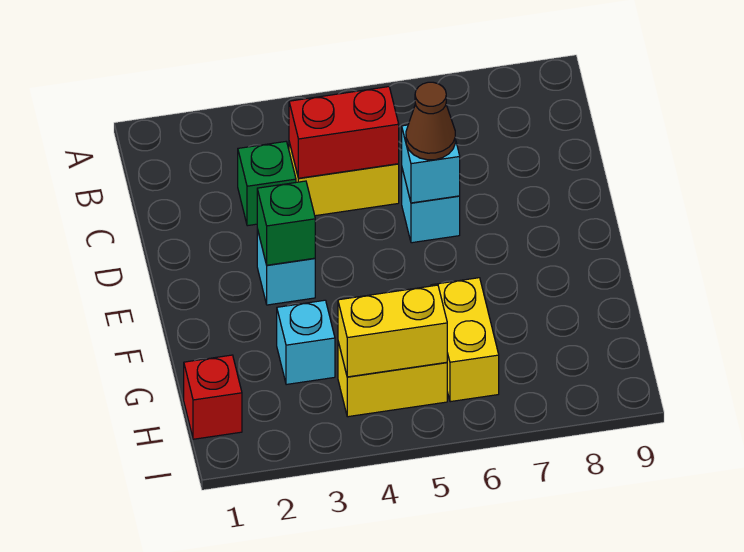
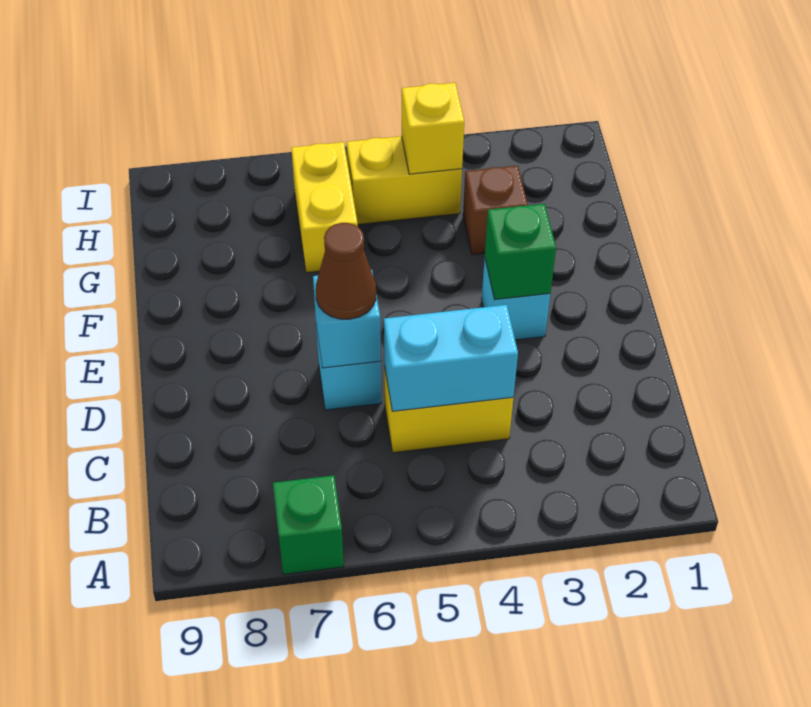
green brick C3 level 1 -> green brick A7 level 1
red brick C4:C5 level 2 -> cyan brick C4:C5 level 2
cyan brick G3 level 1 -> brown brick G3 level 1
red brick H1 level 1 -> none
yellow brick H4:H5 level 2 -> yellow brick H4 level 2

